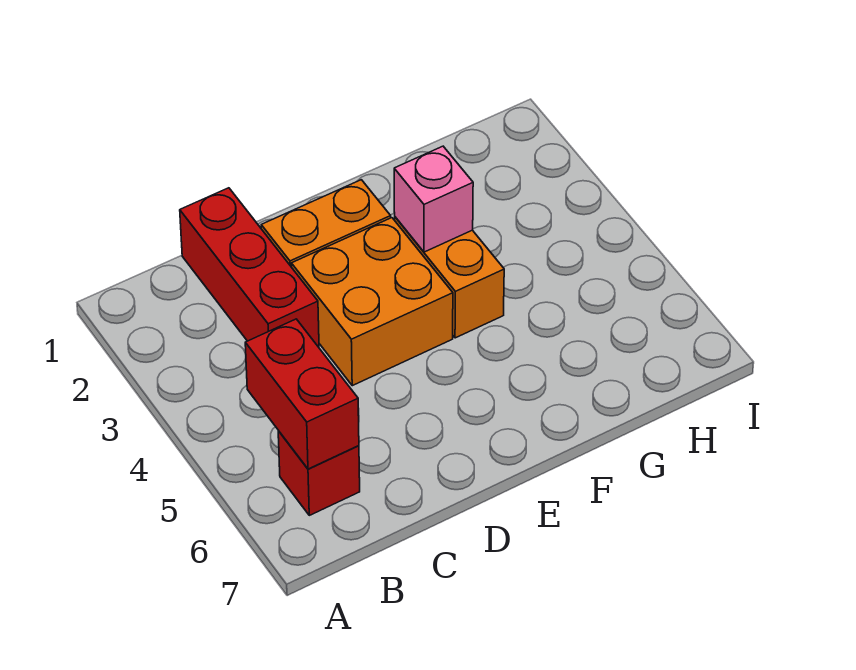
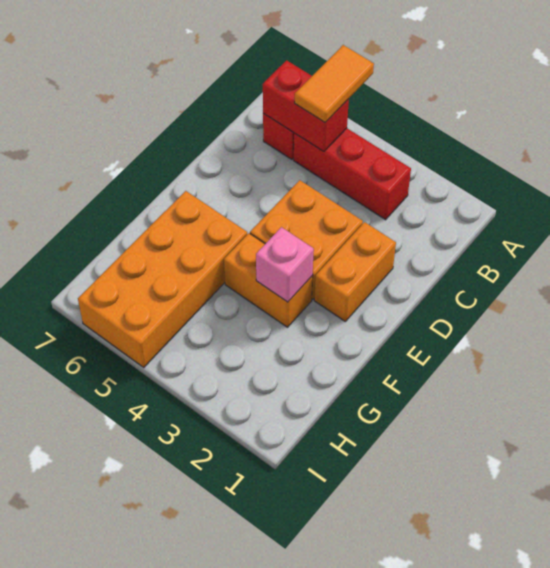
none -> orange tile A5:B5 level 3
red brick C1:C3 level 1 -> red brick B3:B5 level 1
none -> orange brick F5:I6 level 1

